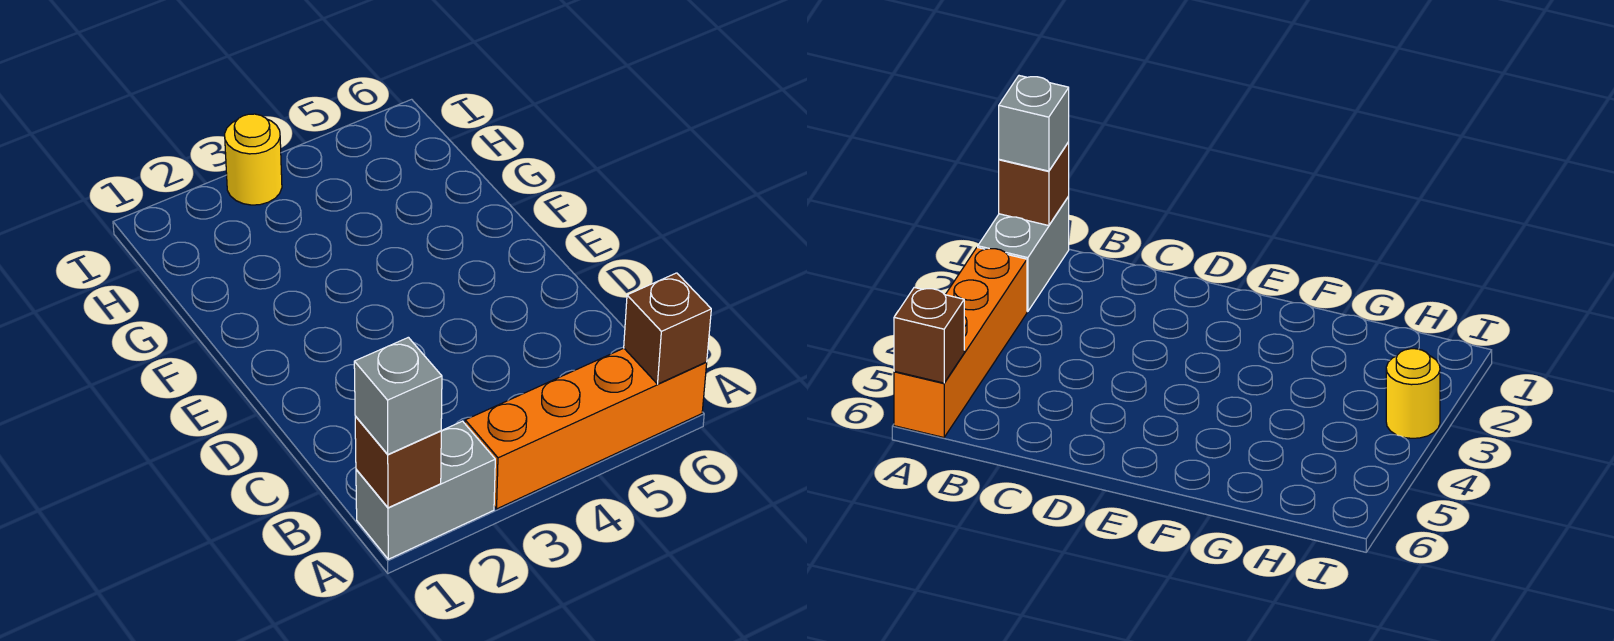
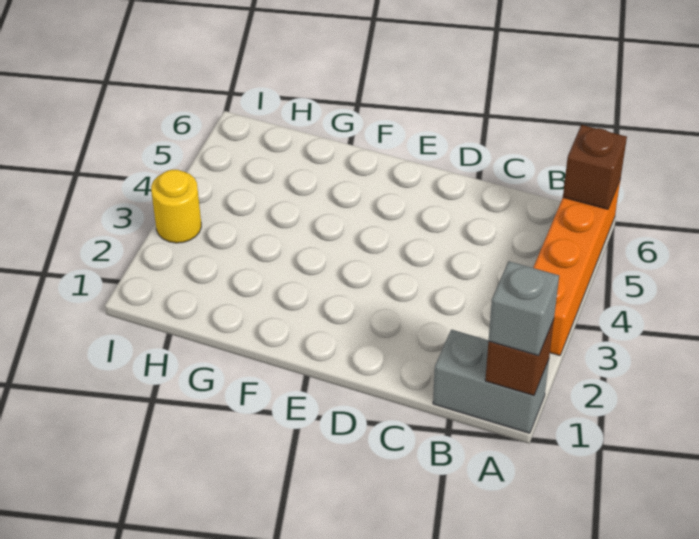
grey brick A1:A2 level 1 -> grey brick A1:B1 level 1

